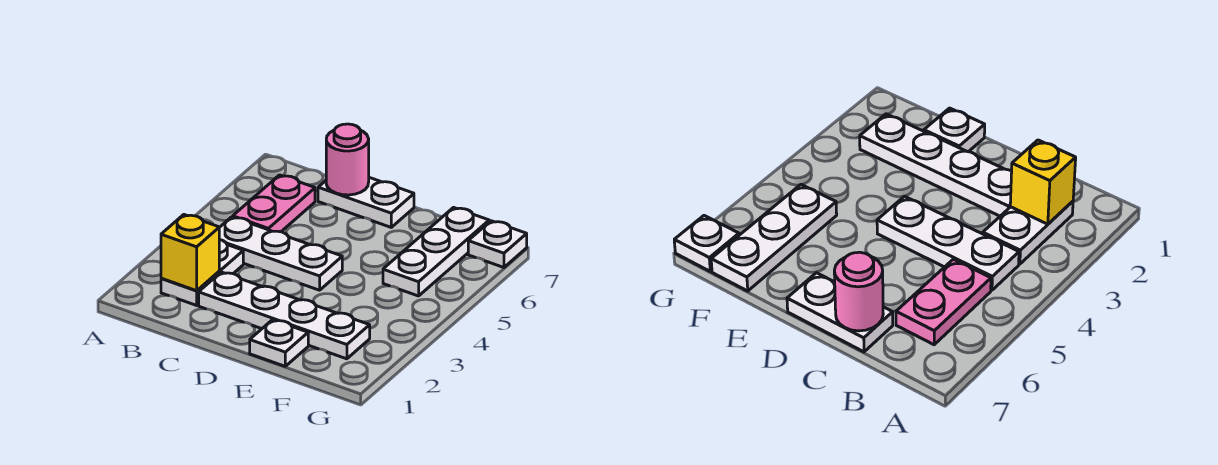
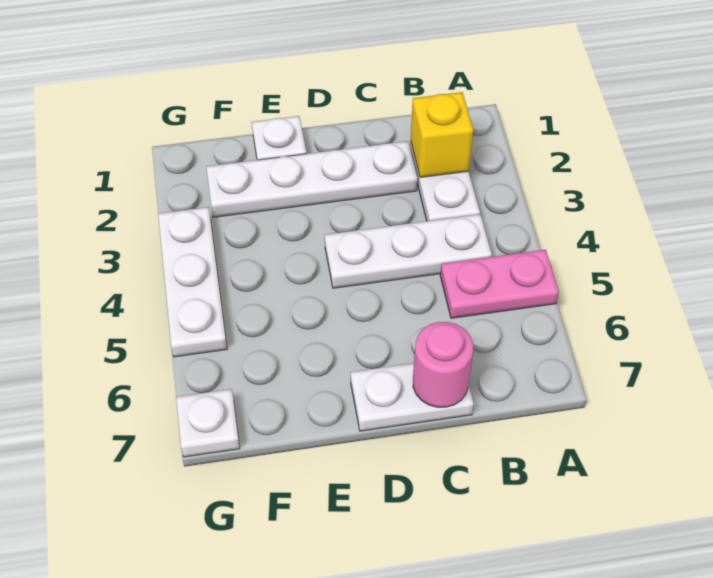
pink plate B5:B6 level 1 -> pink plate A5:B5 level 1
white plate F5:F7 level 1 -> white plate G3:G5 level 1

